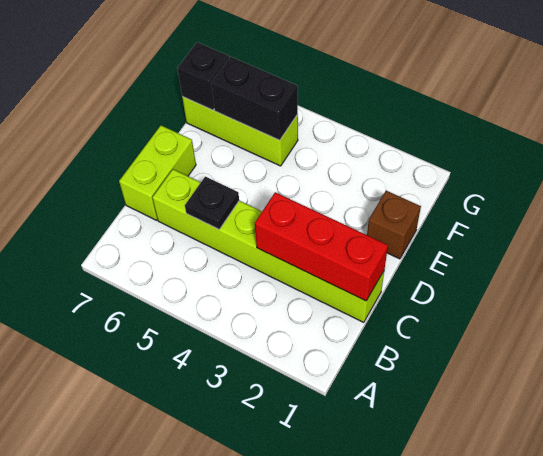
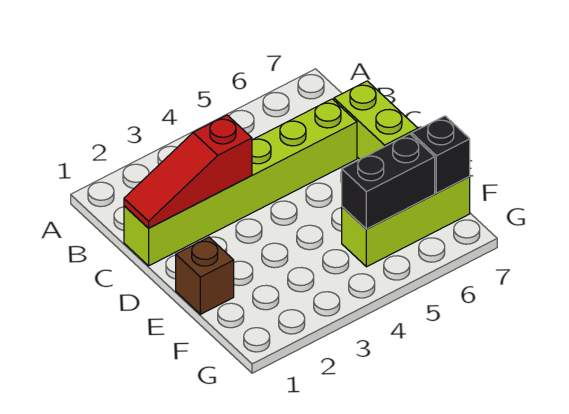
red brick C1:C3 level 2 -> red slope C1:C3 level 2 top 3
black plate C5 level 2 -> none

